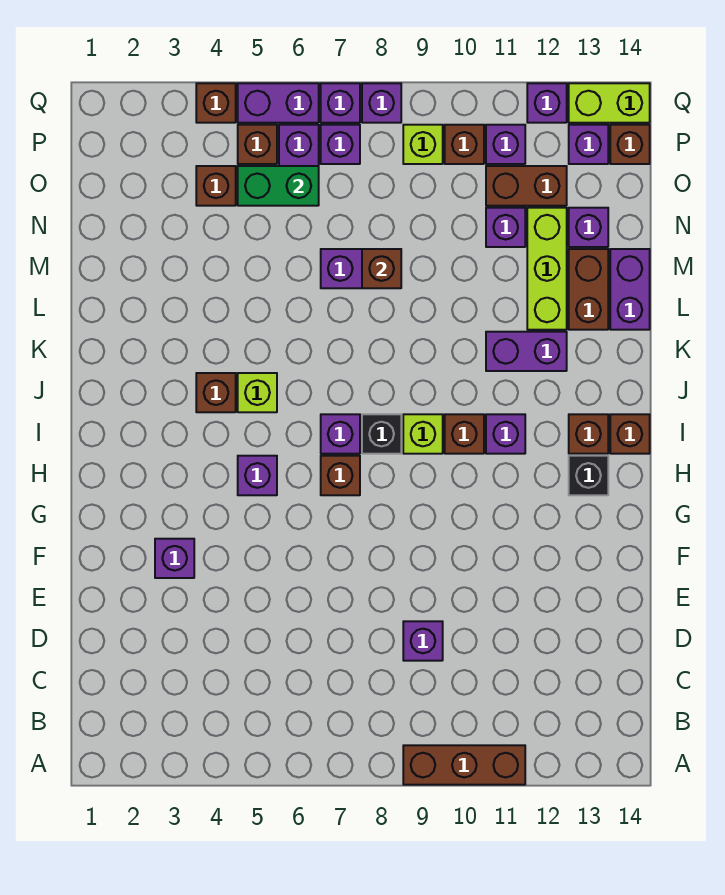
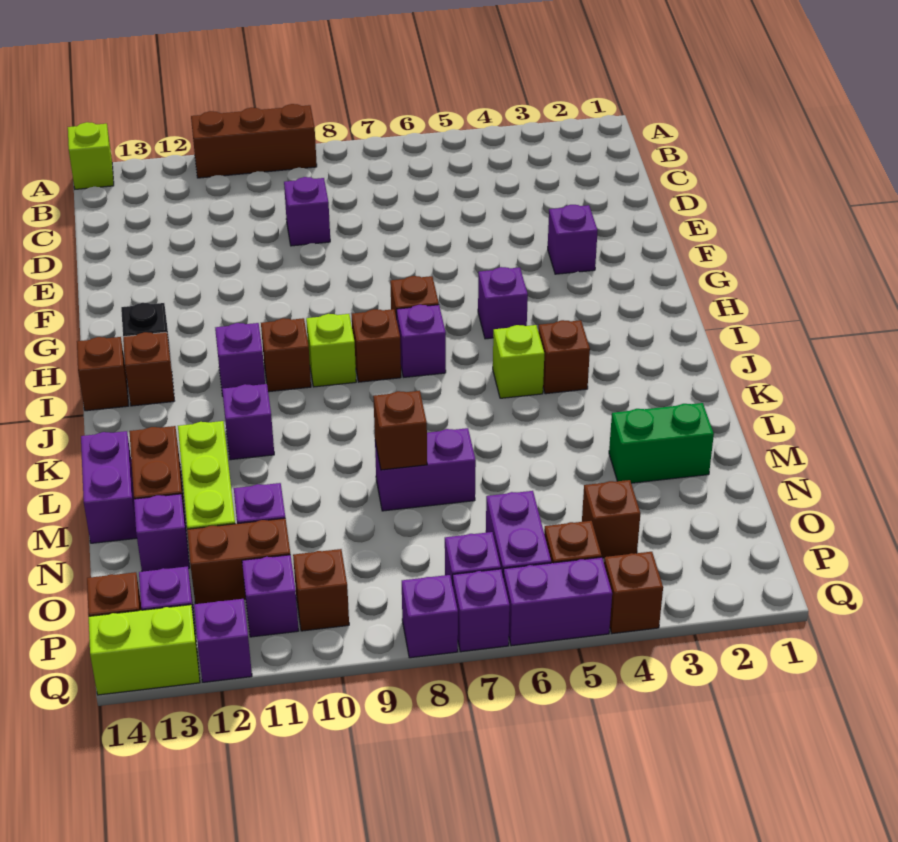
black brick I8 level 1 -> brown brick I8 level 1
purple brick K11:K12 level 1 -> purple brick K11 level 1
green brick O5:O6 level 2 -> green brick M2:M3 level 1
lime brick P9 level 1 -> lime brick A14 level 1

